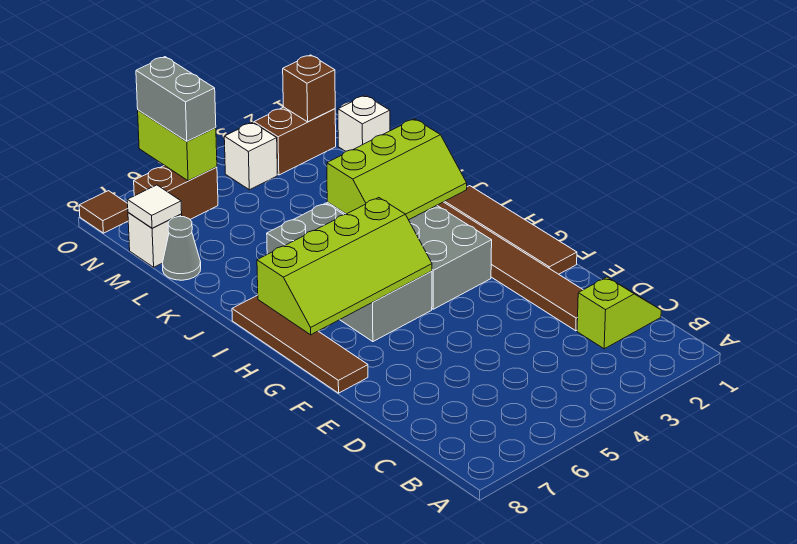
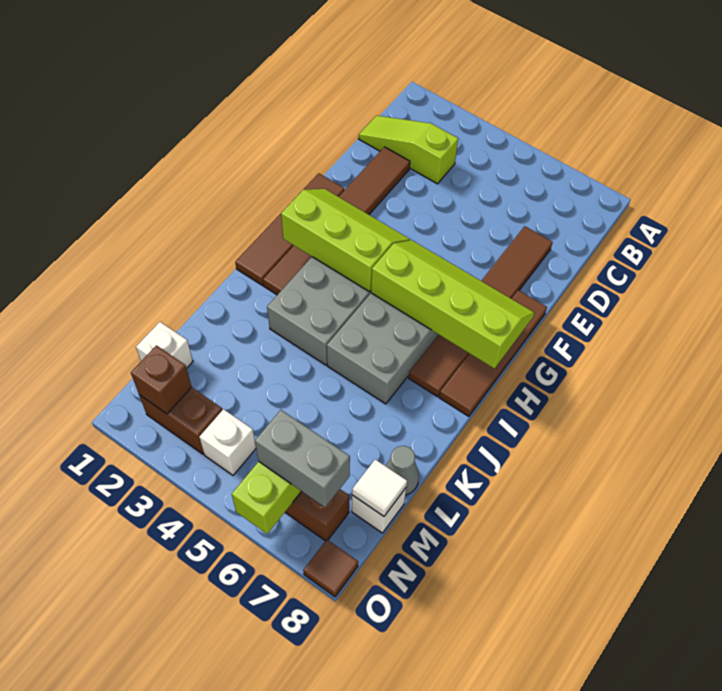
lime slope C1:C2 level 1 top 2 -> lime slope C1:C3 level 1 top 3
none -> brown tile D7:I7 level 1
lime slope I2:J4 level 2 top J -> lime slope G2:H4 level 2 top H
grey brick N6:O6 level 3 -> grey brick N6:N7 level 3

